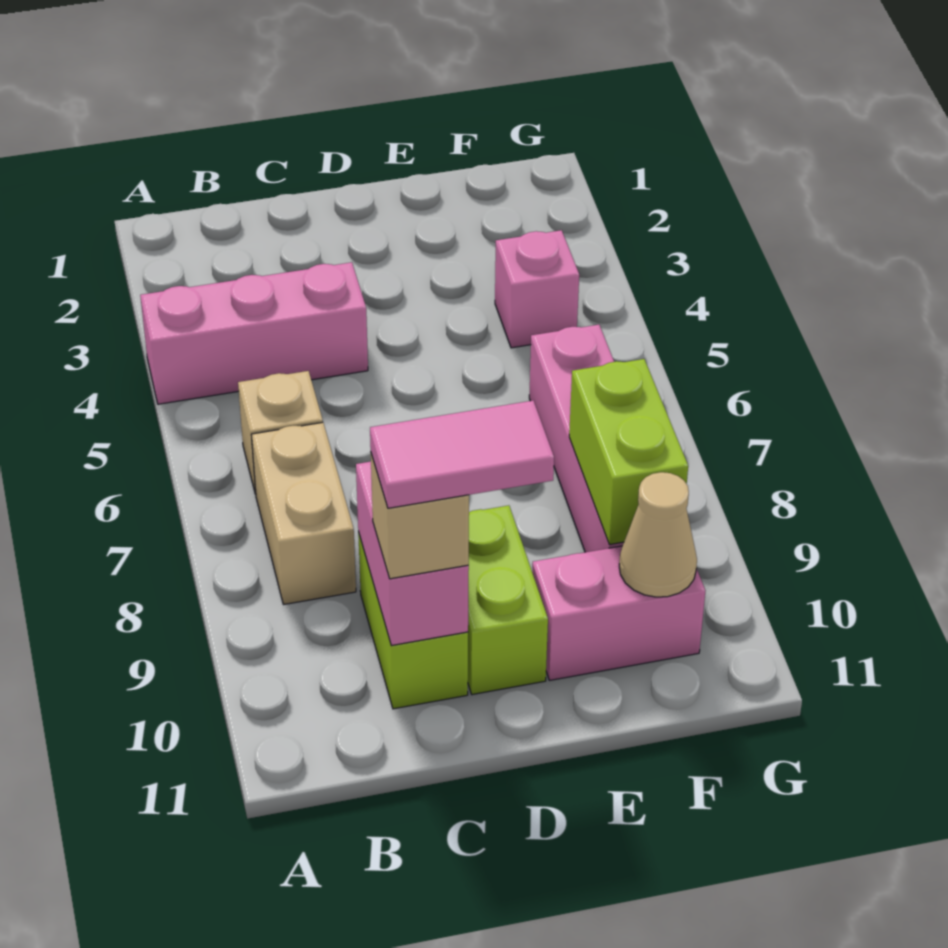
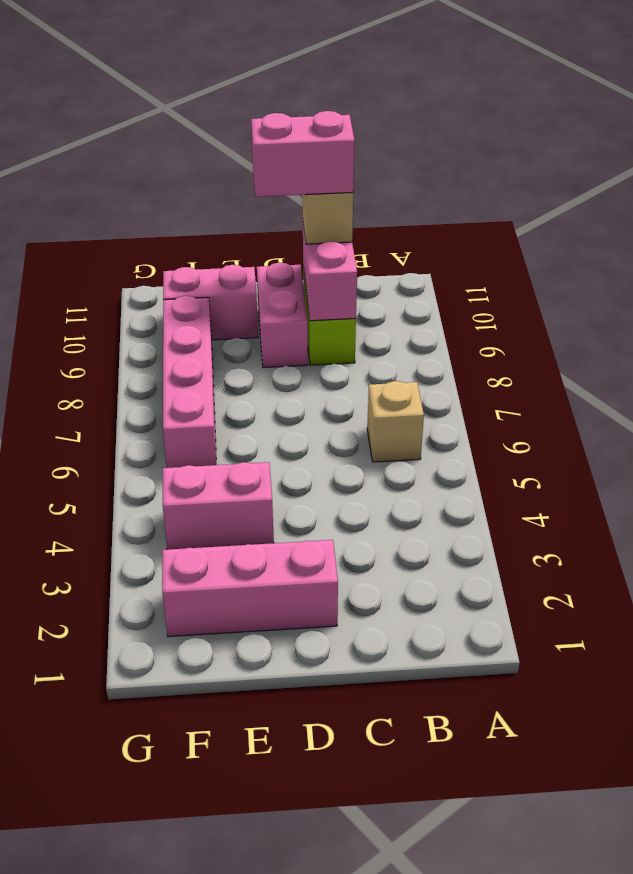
pink brick A4:C4 level 1 -> pink brick D2:F2 level 1
tan brick B7:B8 level 1 -> none
pink tile C10:D10 level 4 -> pink brick C10:D10 level 4
lime brick D9:D10 level 1 -> pink brick D9:D10 level 1
pink brick F4 level 1 -> pink brick E4:F4 level 1
lime brick F8:F9 level 2 -> none
tan cone F10 level 2 -> none

